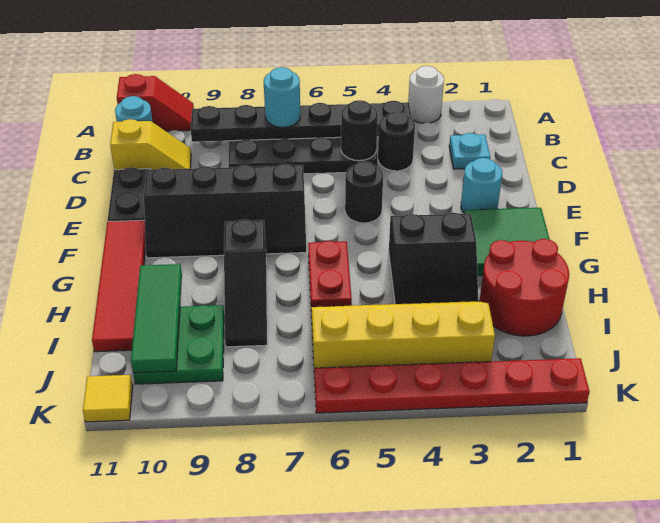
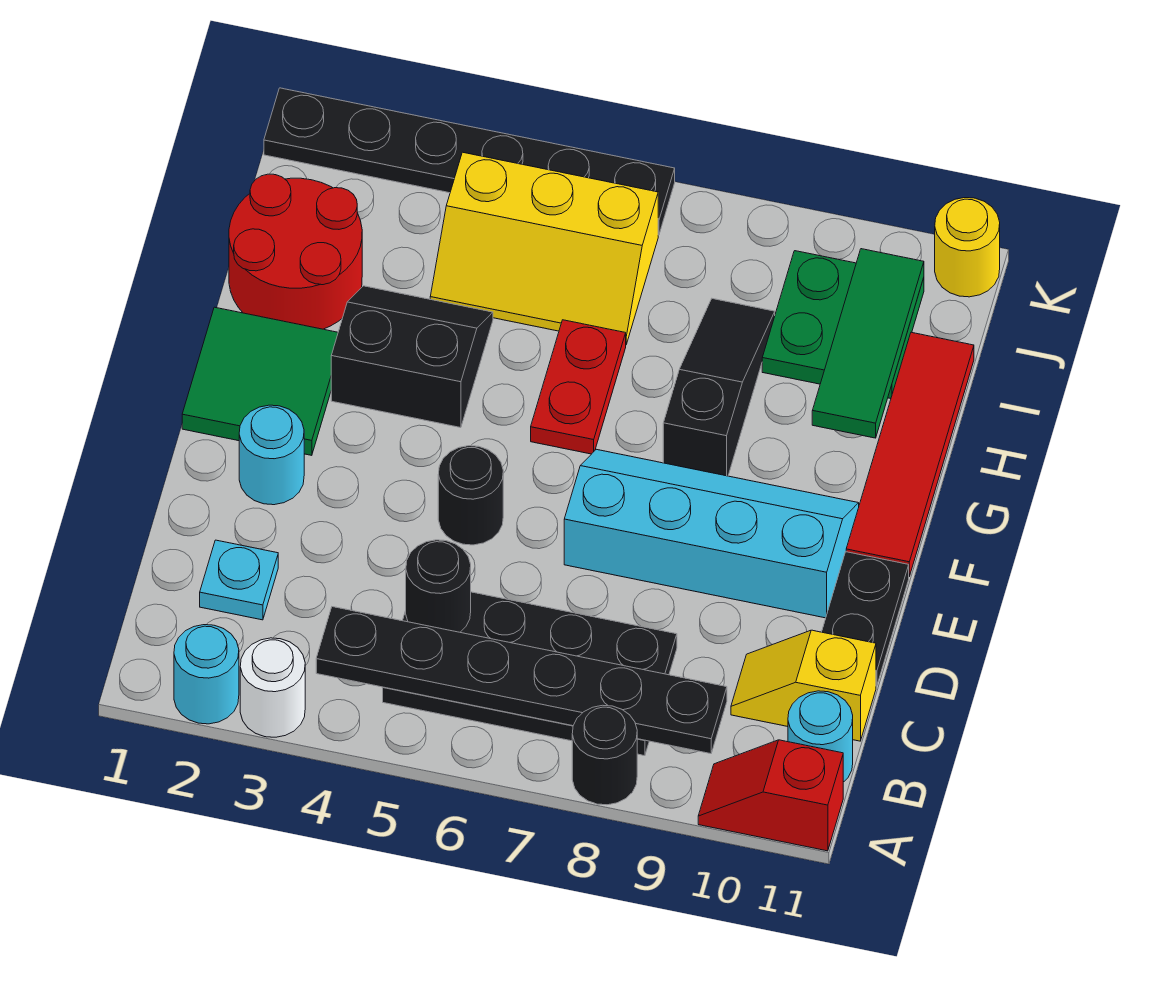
cyan round brick B7 level 3 -> cyan round brick A2 level 1
black round brick C4 level 1 -> black round brick A8 level 1
black slope E7:F10 level 1 top E -> cyan slope E7:F10 level 1 top E
yellow slope I3:J6 level 1 top J -> yellow slope I4:J6 level 1 top J
red plate K1:K6 level 1 -> black plate K1:K6 level 1
yellow tile K11 level 1 -> yellow round brick K11 level 1

